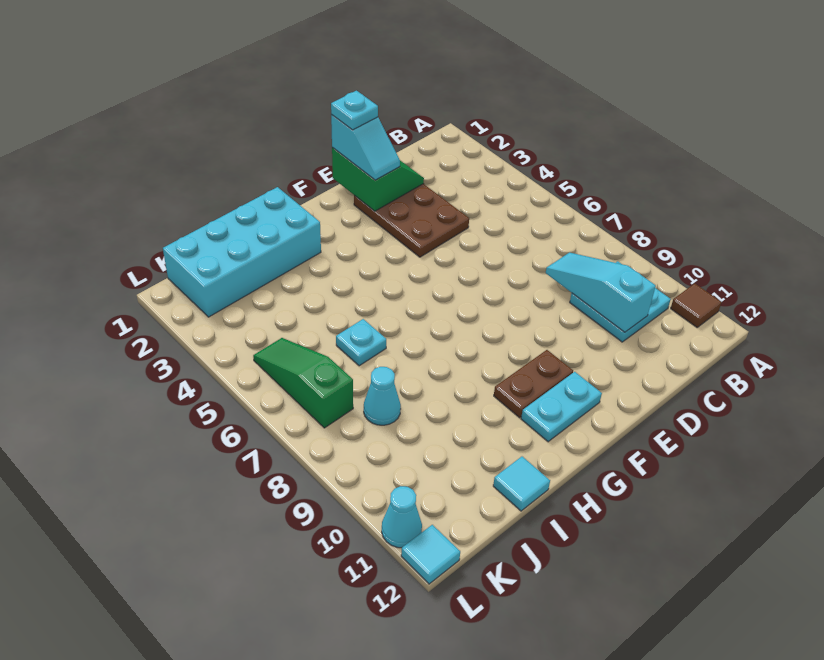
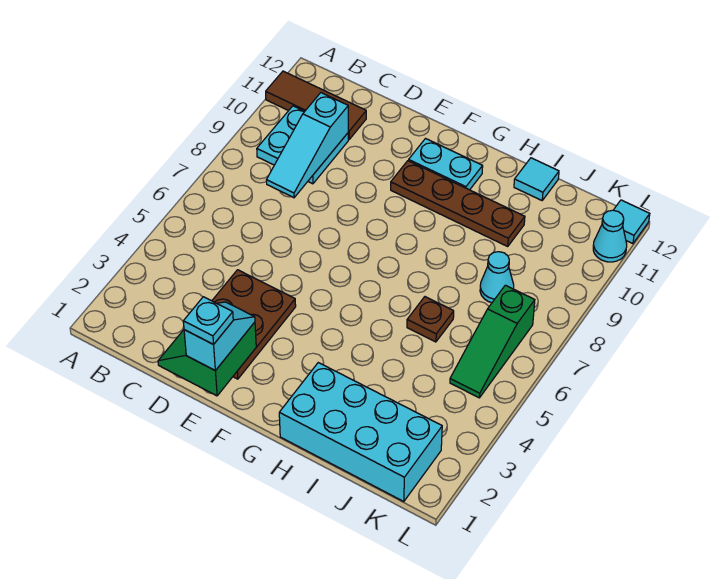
brown tile A11 level 1 -> brown tile A11:C11 level 1
brown plate F10:G10 level 1 -> brown plate F10:I10 level 1
cyan plate I6 level 1 -> brown plate I6 level 1

